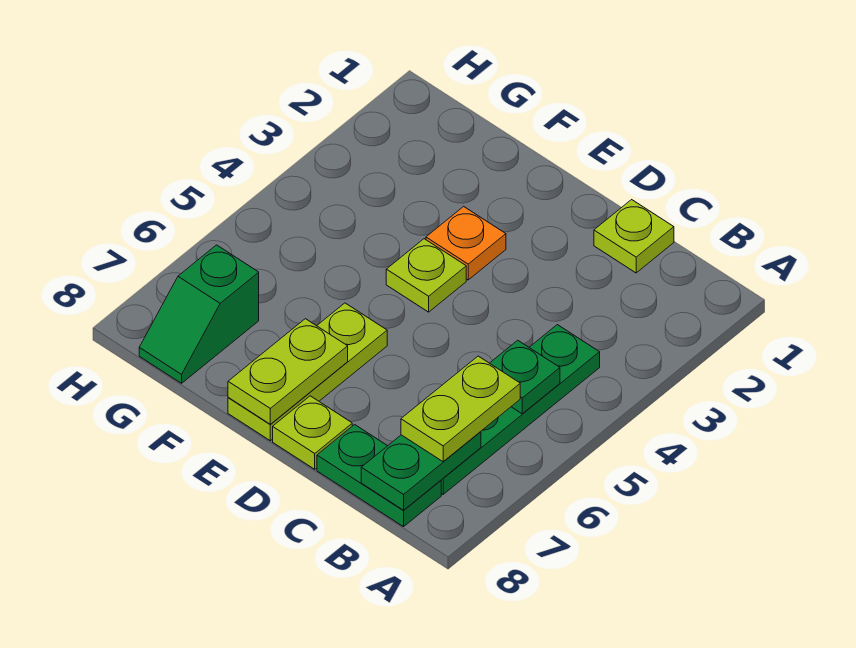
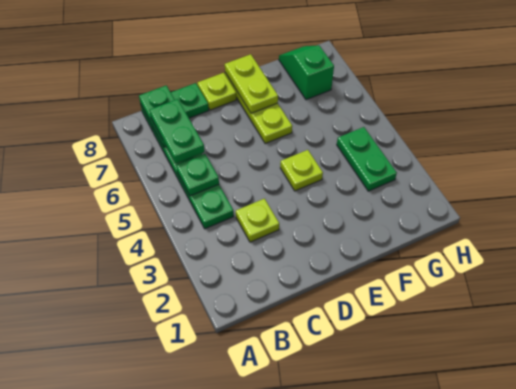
lime plate B6:B7 level 3 -> green plate B6:B7 level 3
lime plate C1 level 1 -> lime plate C3 level 1
orange plate E3 level 1 -> none
none -> green plate G3:G4 level 1

